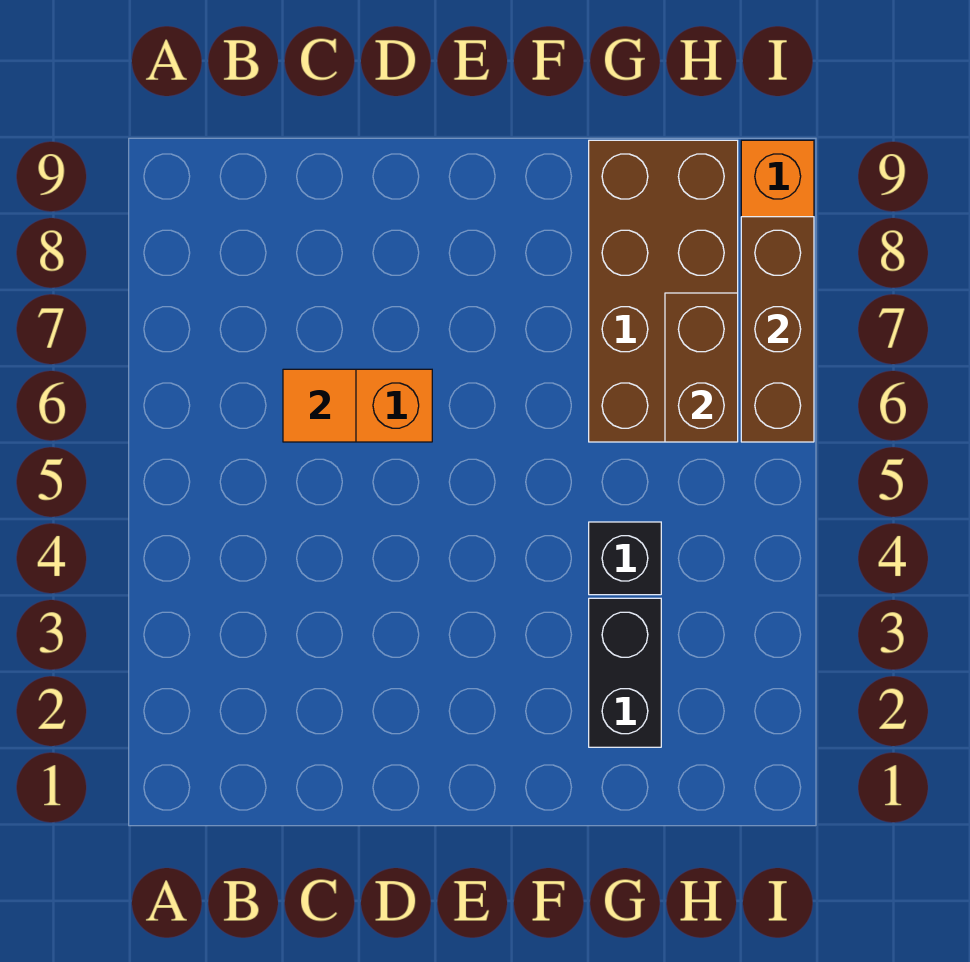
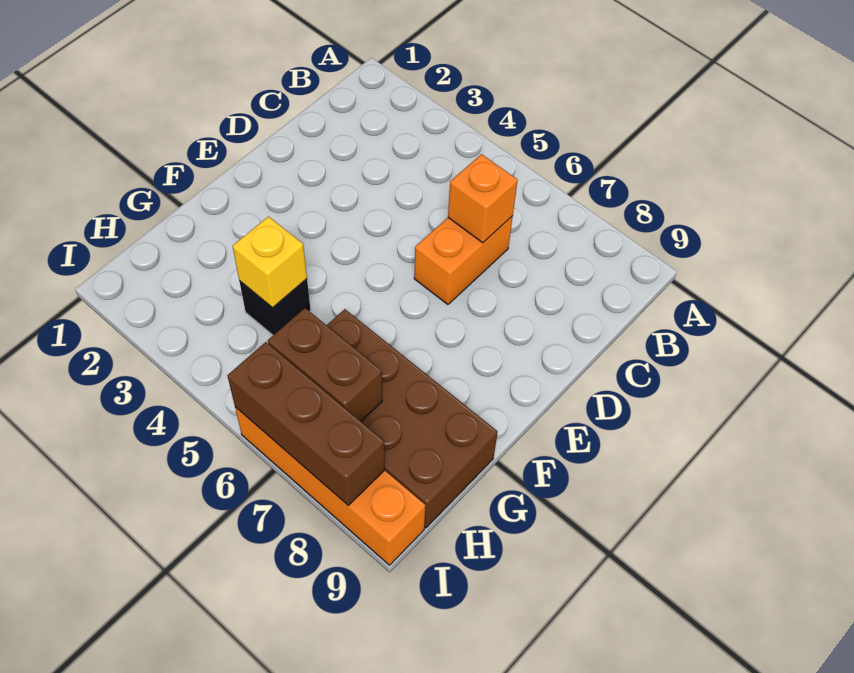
orange tile C6 level 2 -> orange brick C6 level 2
black brick G2:G3 level 1 -> none
none -> yellow brick G4 level 2

